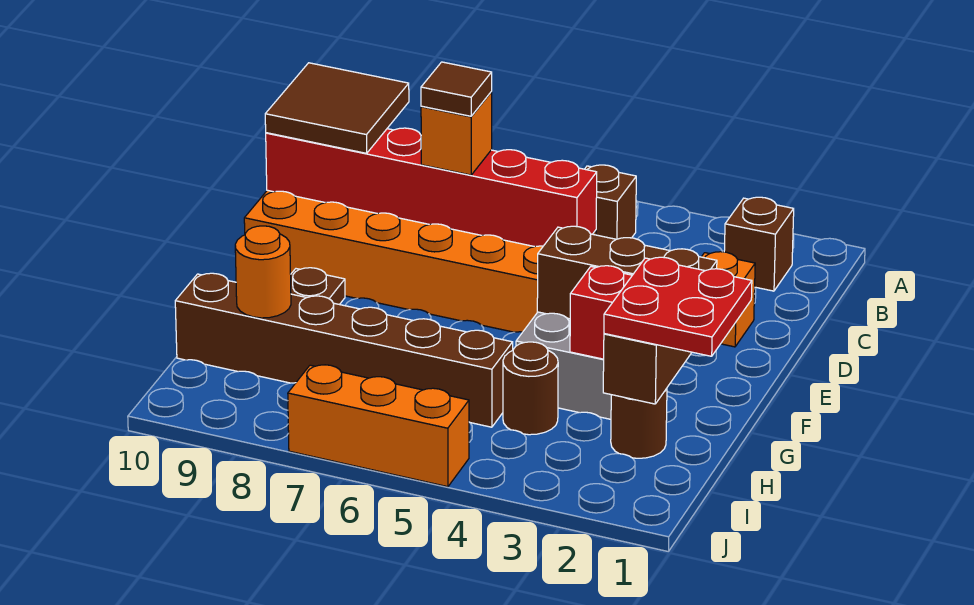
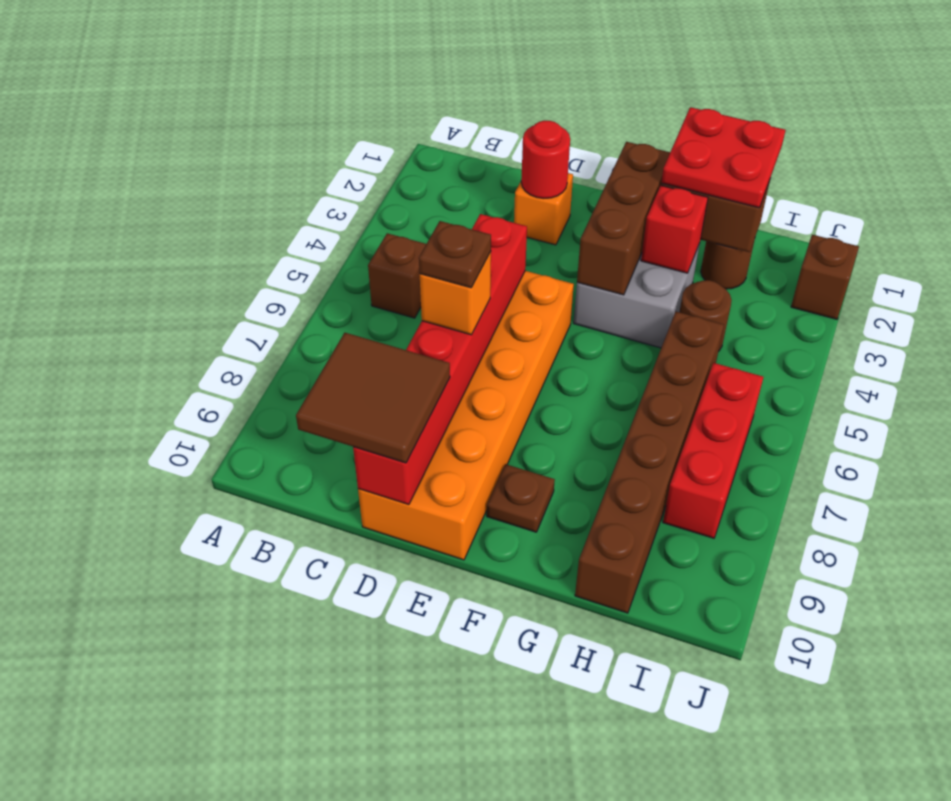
brown brick B2 level 1 -> brown brick J2 level 1
none -> red round brick D2 level 2
brown tile D7 level 4 -> brown plate D7 level 4
orange round brick H9 level 2 -> none
none -> red brick I6:I8 level 1
orange brick J5:J7 level 1 -> none

